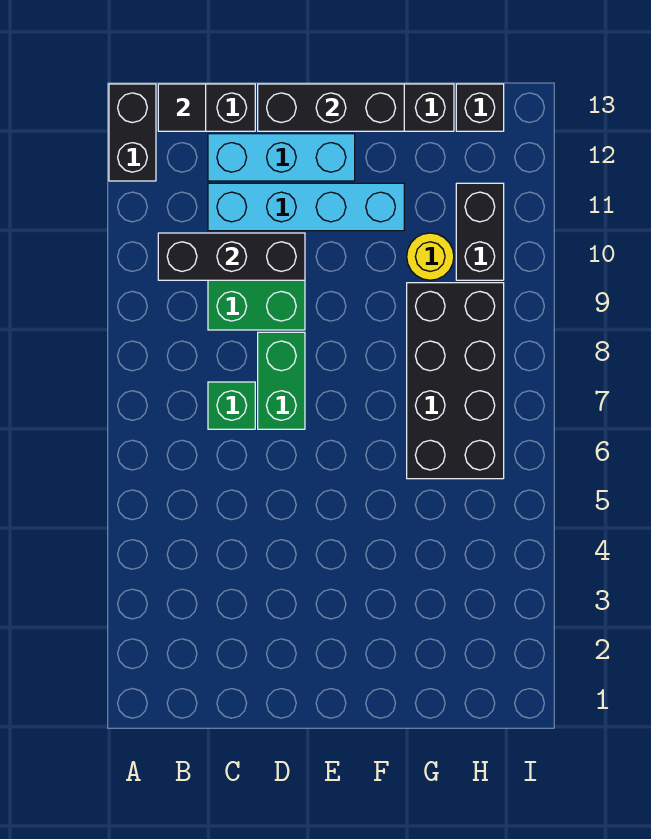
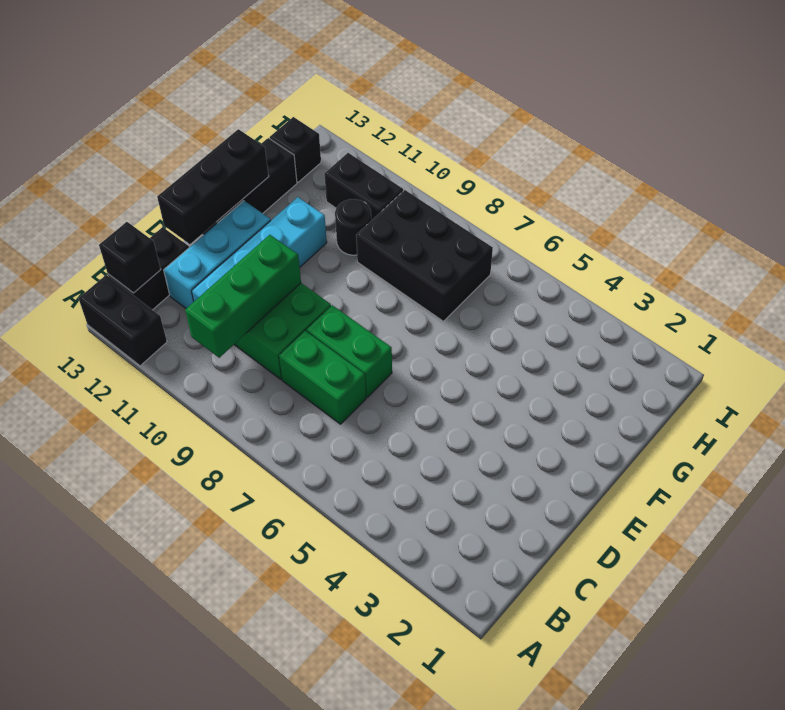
black brick B10:D10 level 2 -> green brick B10:D10 level 2
black tile B13 level 2 -> black brick B13 level 2
green brick C7 level 1 -> green brick C7:C8 level 1
black brick G6:H9 level 1 -> black brick G7:H9 level 1
yellow round brick G10 level 1 -> black round brick G10 level 1

